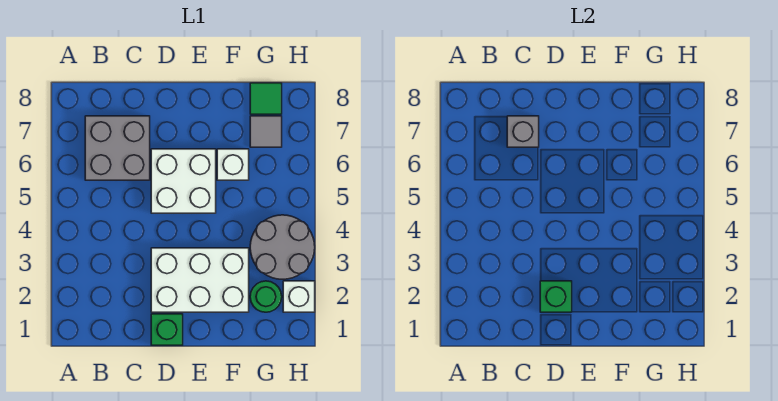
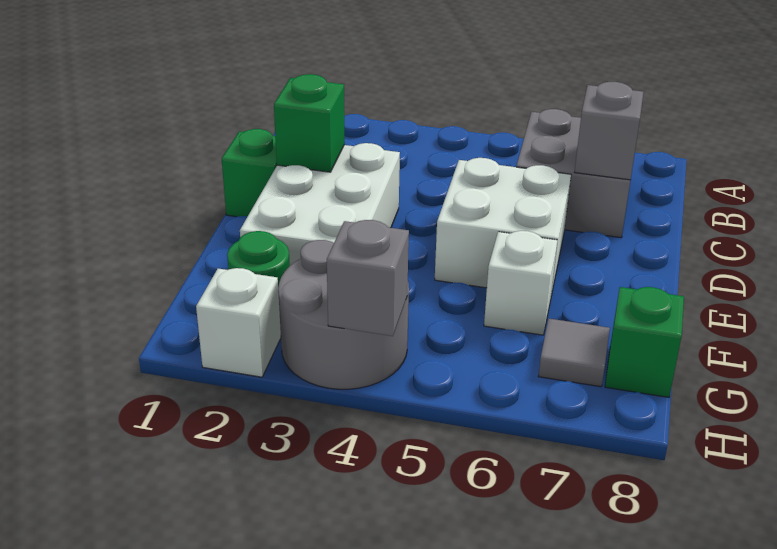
green tile G8 level 1 -> green brick G8 level 1
none -> grey brick H4 level 2

